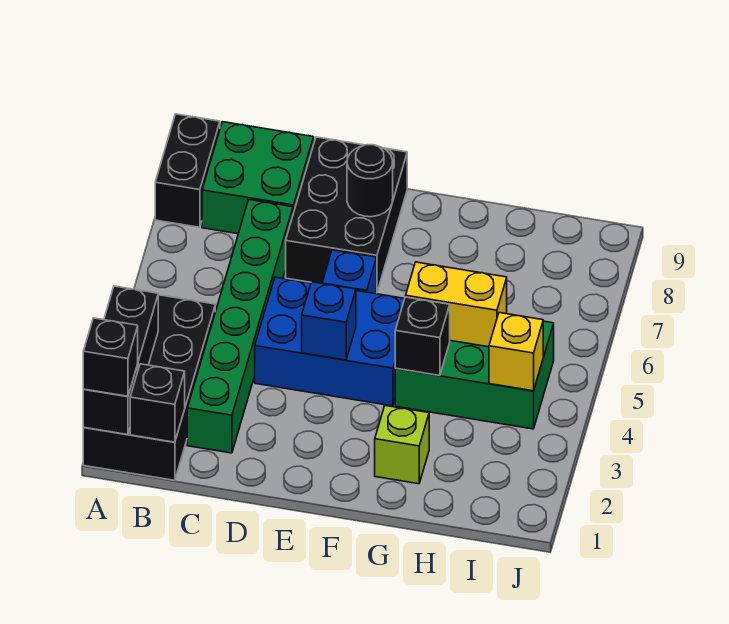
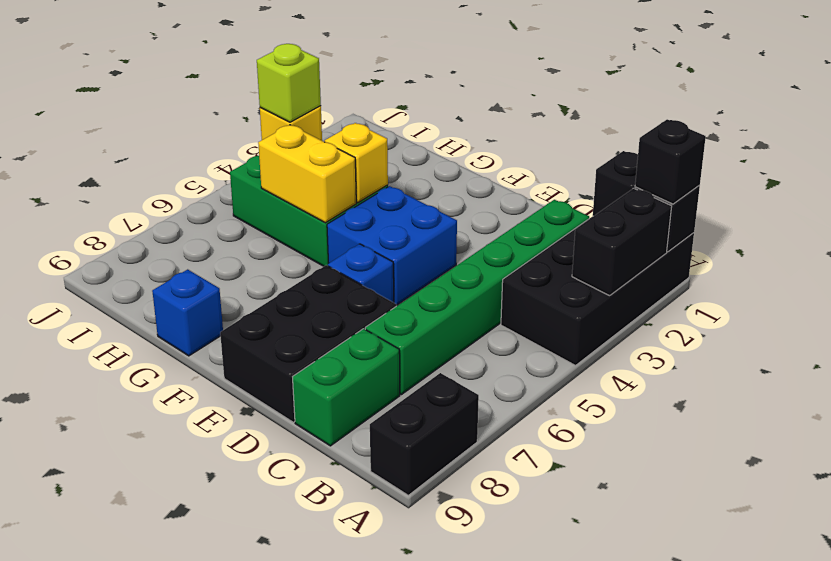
green brick B8:C9 level 1 -> green brick C8:C9 level 1
blue brick D4:F5 level 1 -> blue brick E4:F5 level 1
blue brick E4 level 2 -> blue brick G9 level 1
black round brick E8 level 2 -> none
lime brick G2 level 1 -> lime brick I4 level 3
black brick G4 level 2 -> yellow brick G4 level 2

